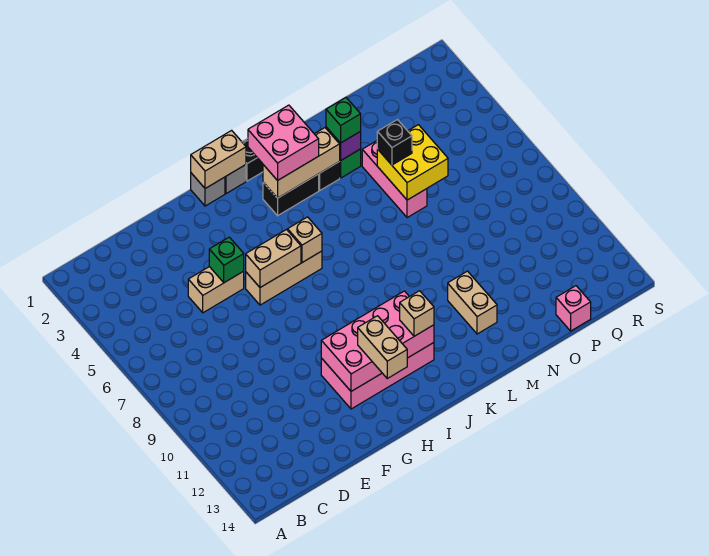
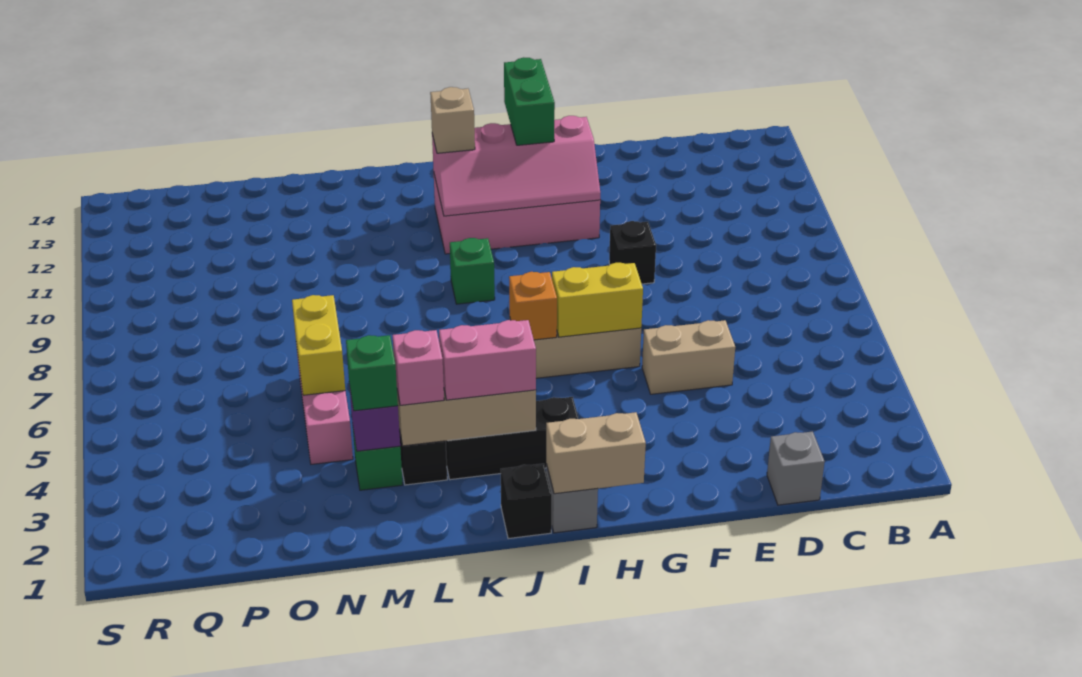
green brick F5 level 2 -> green brick J9 level 1
tan brick G6:H6 level 2 -> yellow brick G6:H6 level 2
pink brick G11:J12 level 2 -> pink slope G11:J12 level 2 top 12
grey brick H1 level 1 -> grey brick D1 level 1
tan brick H12:H13 level 3 -> green brick H12:H13 level 3
tan brick I6 level 2 -> orange brick I6 level 2
pink brick J2:K3 level 3 -> pink brick J3:K3 level 3
black brick J3:K3 level 1 -> black brick I3:K3 level 1
tan brick M11:M12 level 1 -> none
yellow brick N5:O6 level 2 -> yellow brick N5:N6 level 2
black brick N5 level 3 -> black brick F9 level 1
pink brick P14 level 1 -> pink brick L3 level 3

